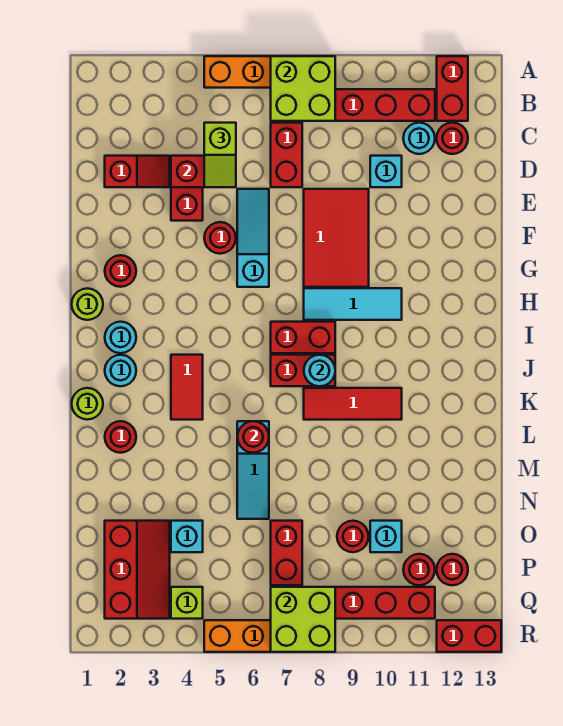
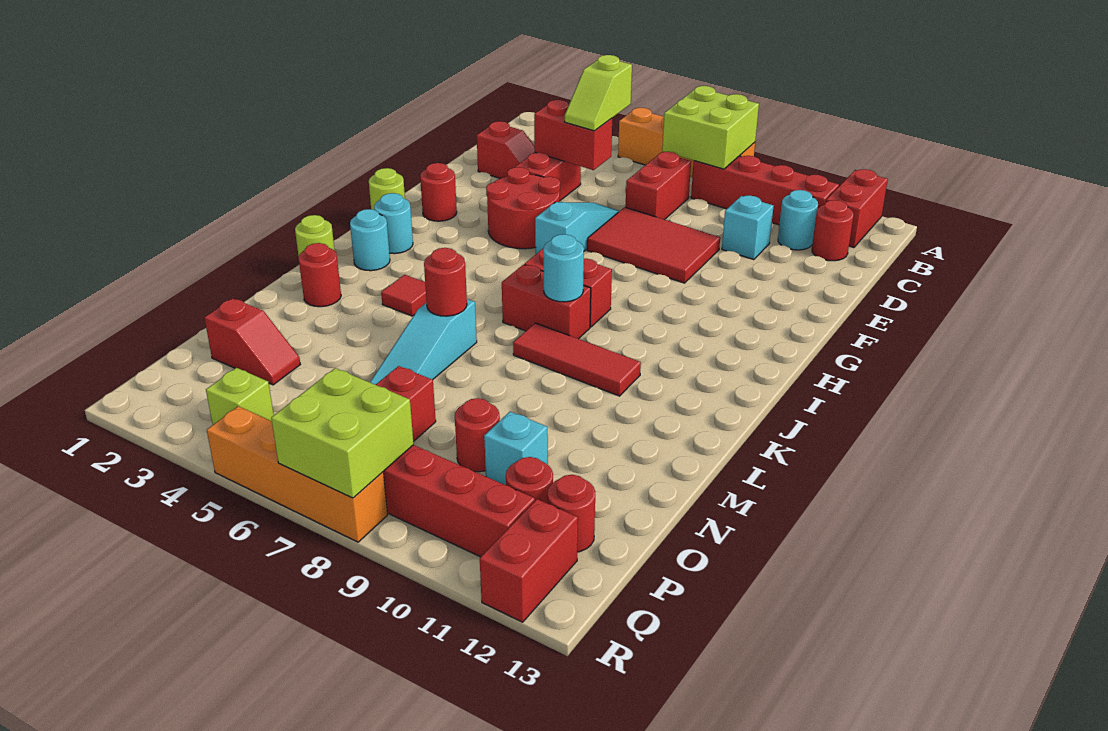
red tile E8:G9 level 1 -> red tile E7:F9 level 1
red round brick F5 level 1 -> red round brick F4:G5 level 1
cyan tile H8:H10 level 1 -> none
red tile J4:K4 level 1 -> red tile K4 level 1
red slope O2:Q3 level 1 top 2 -> red slope O2:O3 level 1 top 2
cyan brick O4 level 1 -> none
red brick R12:R13 level 1 -> red brick Q12:R12 level 1

